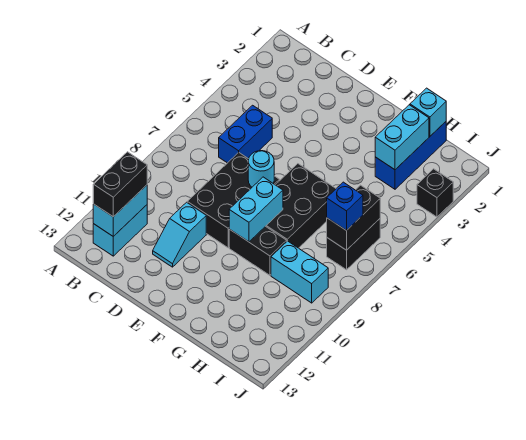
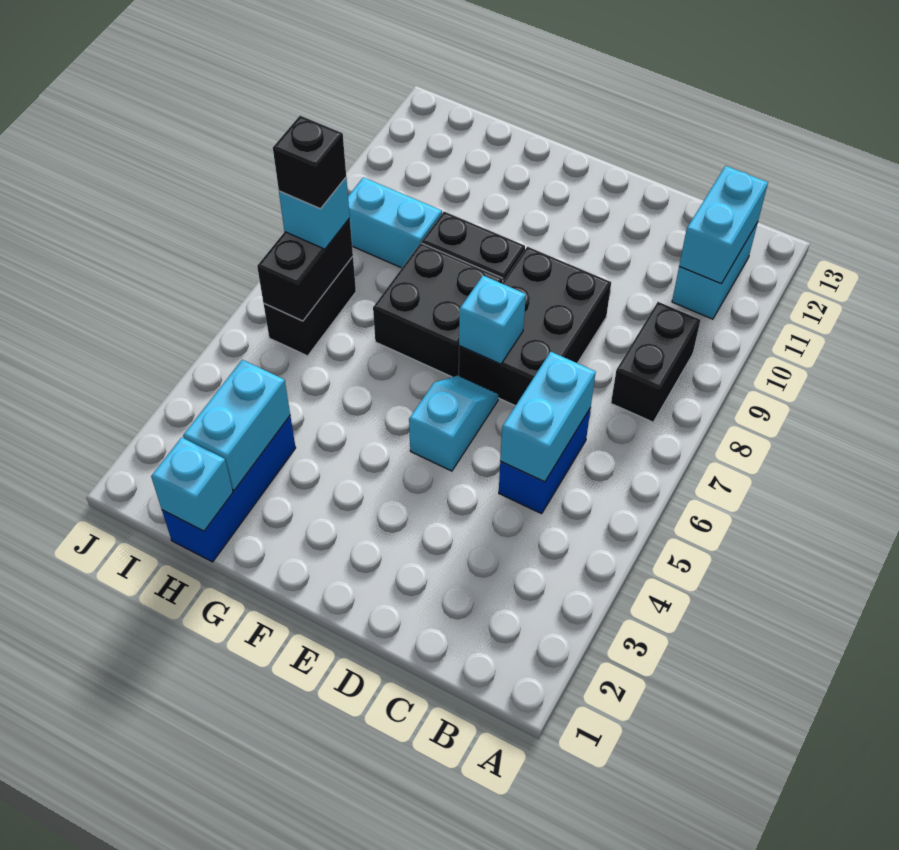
black brick B11:B12 level 3 -> black brick B8:B9 level 1
cyan slope D10:D11 level 1 top 10 -> cyan slope E5:E6 level 1 top 5
cyan round brick E7 level 2 -> cyan brick E7 level 2
black brick F6:G8 level 1 -> black brick F7:G8 level 1
cyan brick F8:F9 level 2 -> cyan brick C5:C6 level 2
blue brick I7 level 3 -> cyan brick I7 level 3
black brick J3 level 1 -> black brick I7 level 4

